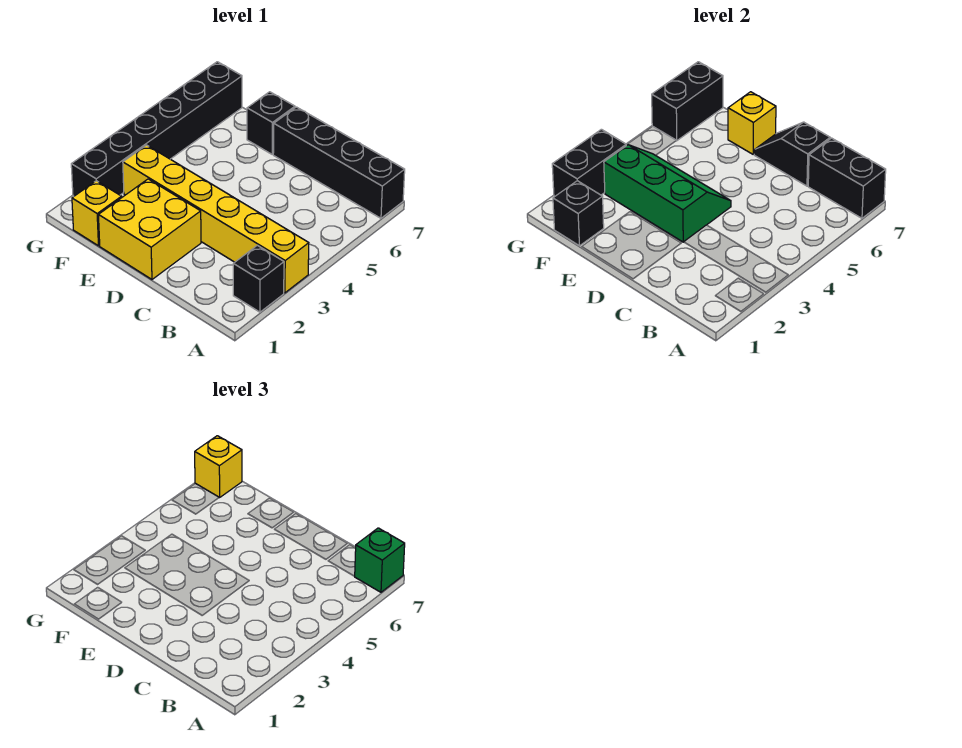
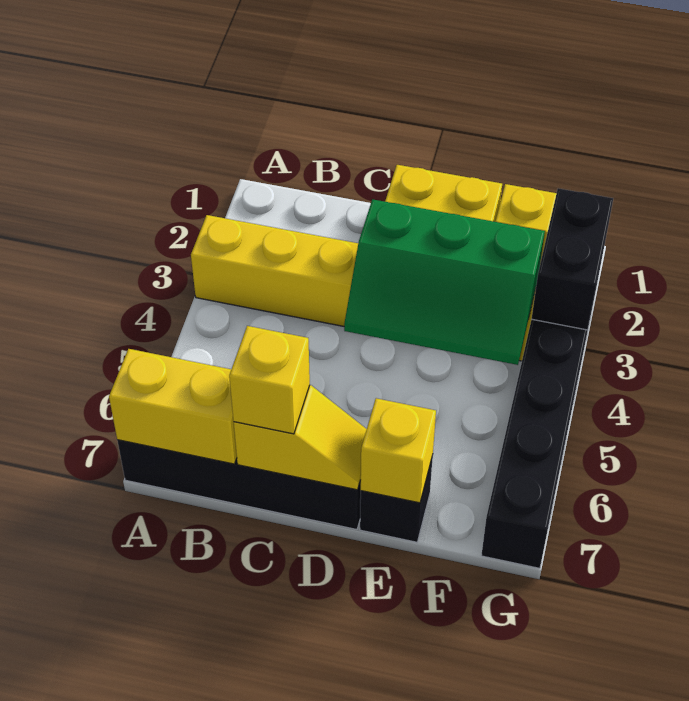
black brick A2 level 1 -> none
black brick A7:B7 level 2 -> yellow brick A7:B7 level 2
green brick A7 level 3 -> none
black slope C7:D7 level 2 top C -> yellow slope C7:D7 level 2 top C
black brick F1 level 2 -> none
black brick G6:G7 level 2 -> none
yellow brick G7 level 3 -> yellow brick C7 level 3

